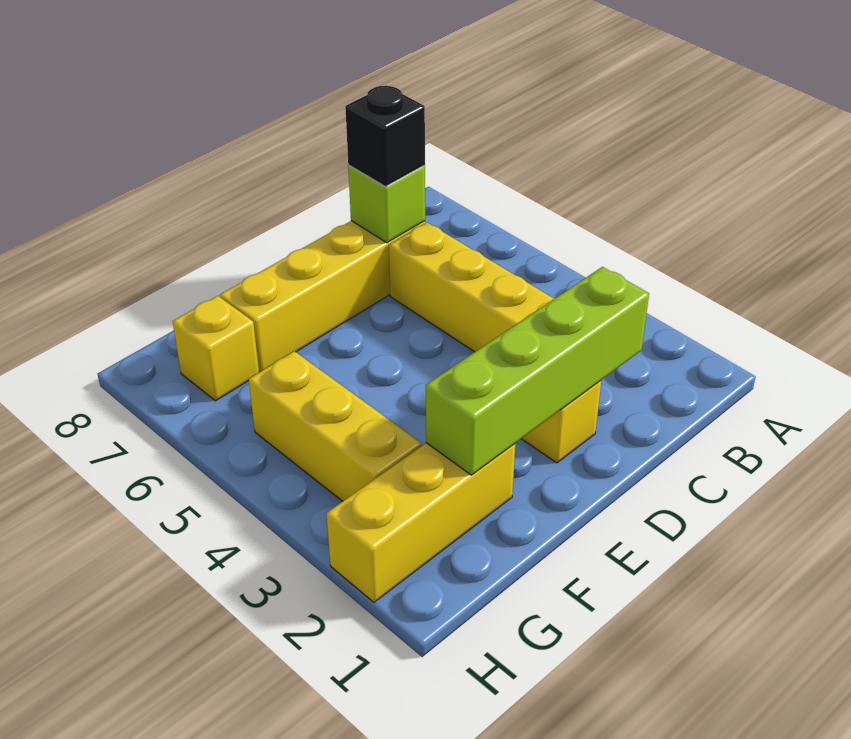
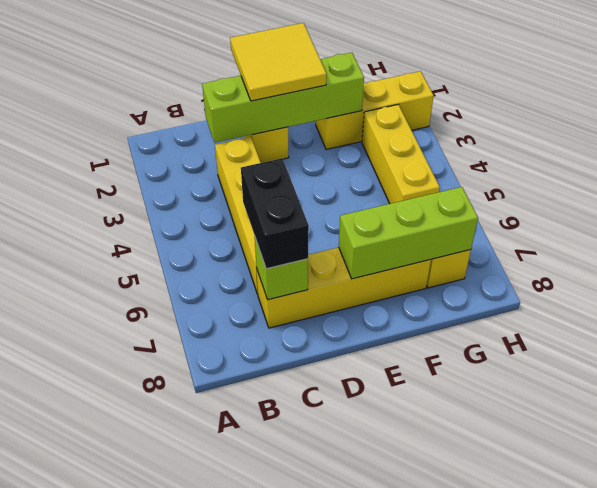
black brick C7 level 3 -> black brick C6:C7 level 3
none -> yellow tile D1:E2 level 3
none -> lime brick E7:G7 level 2

